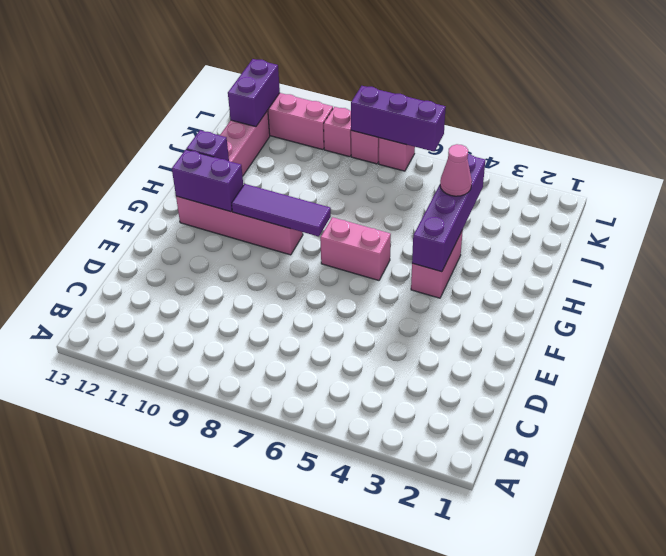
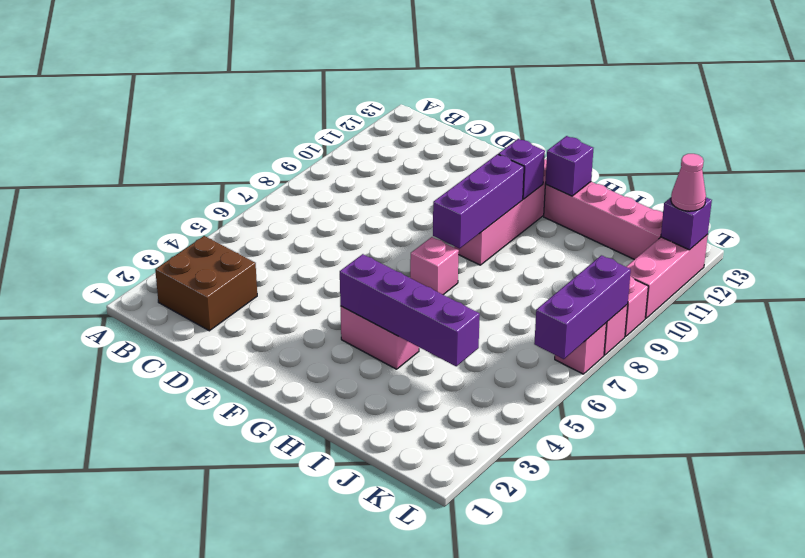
none -> brown brick B2:C3 level 1
pink brick G6:G7 level 1 -> pink brick G7 level 1
purple tile G8:G10 level 2 -> purple brick G8:G10 level 2
purple brick G11:G12 level 2 -> purple brick G11 level 2
pink cone I4 level 3 -> pink cone L12 level 3
purple brick K12:L12 level 2 -> purple brick L12 level 2

